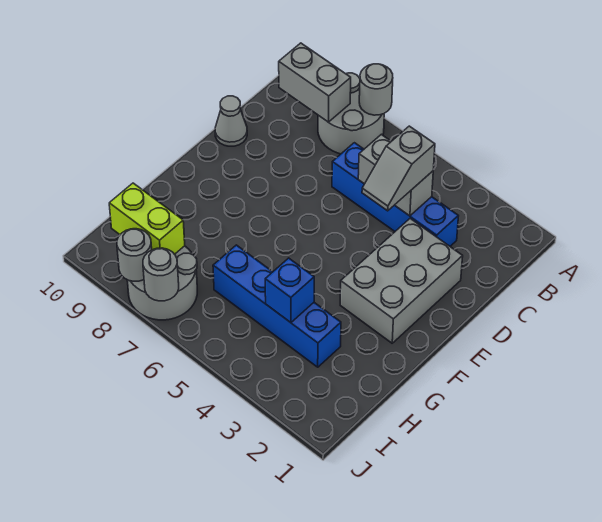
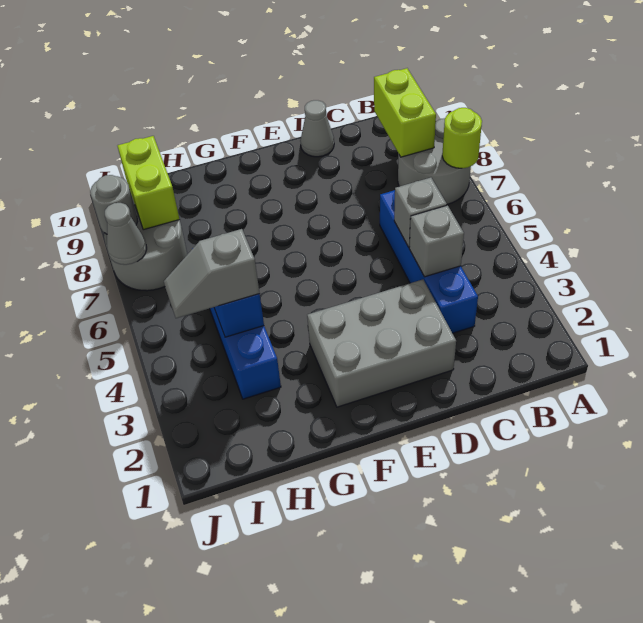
grey round brick A7 level 2 -> lime round brick A7 level 2
grey brick B8:B9 level 2 -> lime brick B8:B9 level 2
grey slope C4:D4 level 3 top C -> grey slope H4:I4 level 3 top H
grey round brick J7 level 2 -> grey cone J7 level 2

